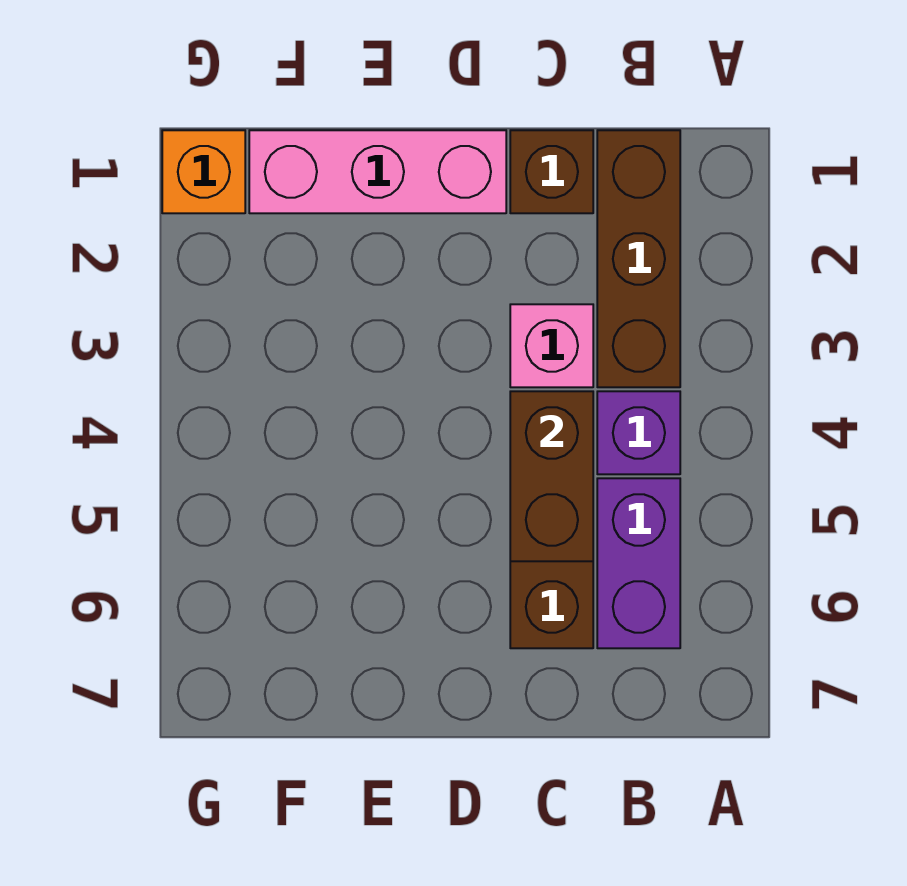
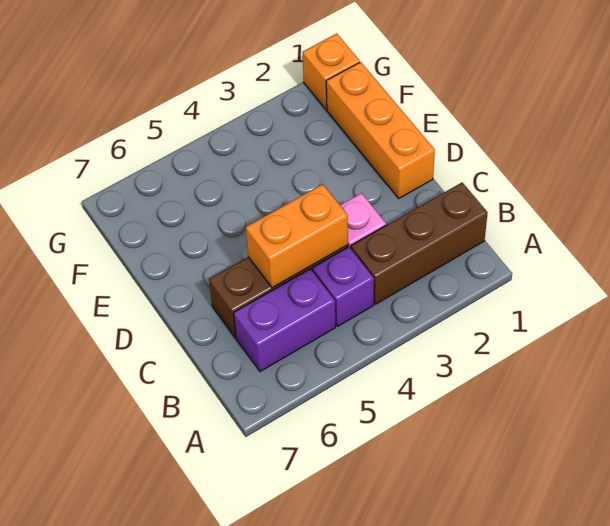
brown brick C1 level 1 -> none
brown brick C4:C5 level 2 -> orange brick C4:C5 level 2
pink brick D1:F1 level 1 -> orange brick D1:F1 level 1

